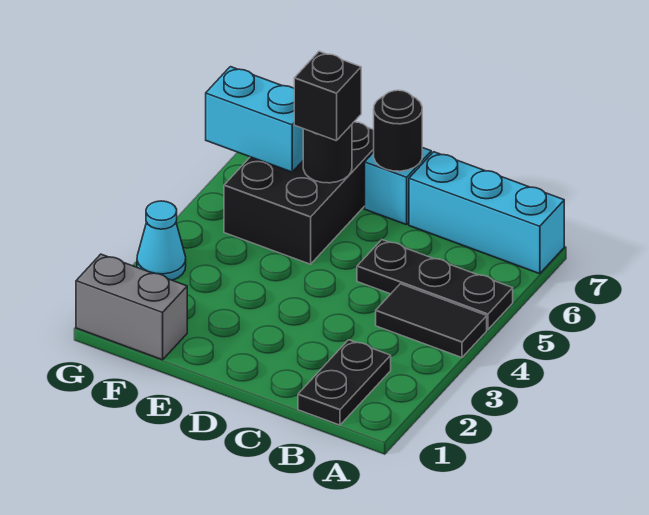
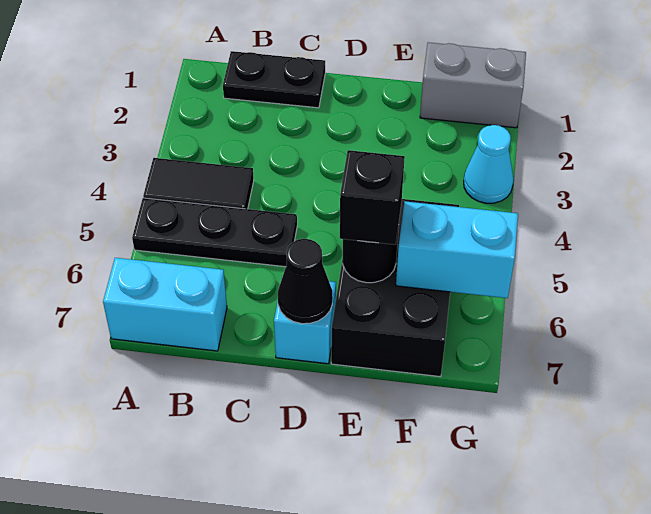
cyan brick A7:C7 level 1 -> cyan brick A7:B7 level 1
black plate B1:B2 level 1 -> black plate B1:C1 level 1
black round brick D7 level 2 -> black cone D7 level 2

